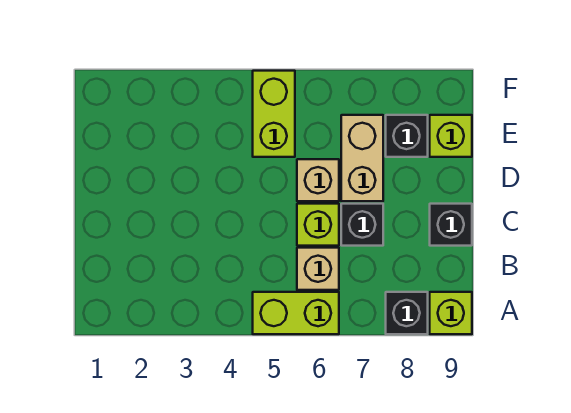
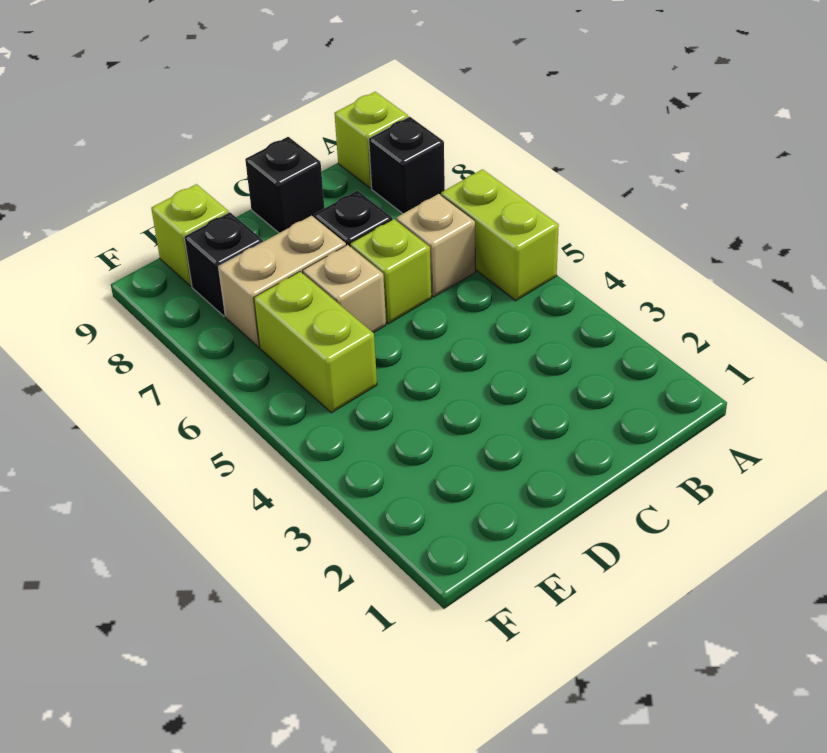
lime brick E5:F5 level 1 -> lime brick E5:E6 level 1

